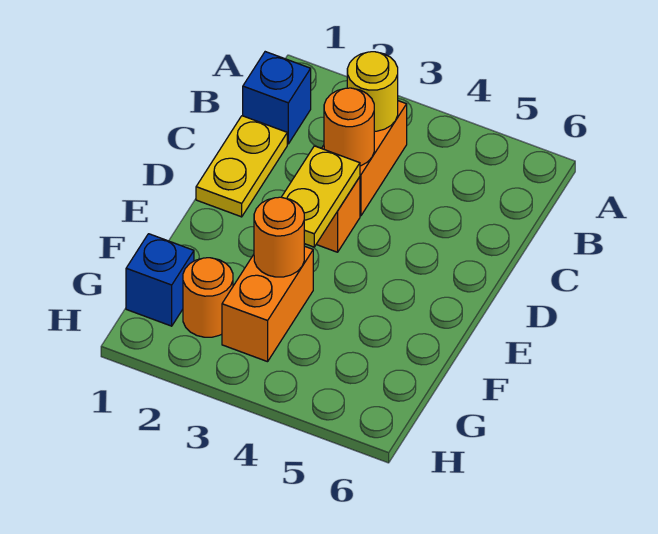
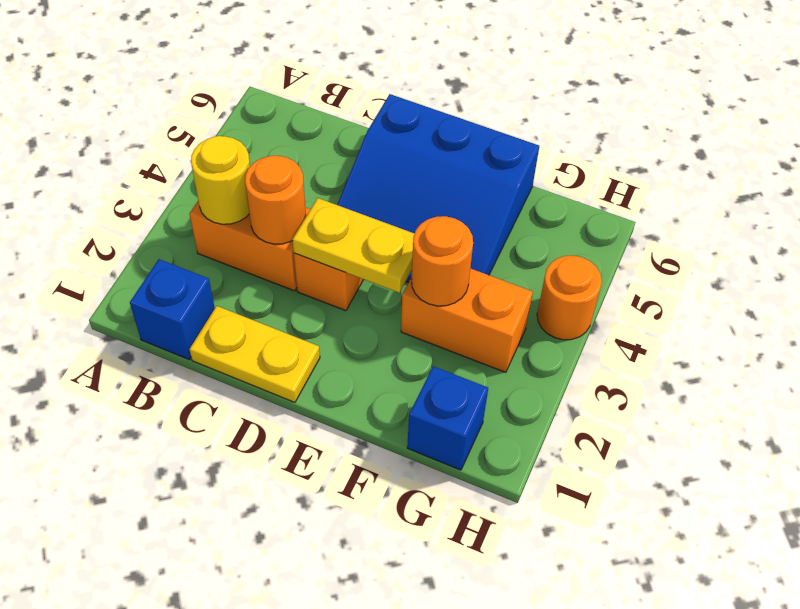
none -> blue slope D4:F6 level 1 top 6
orange round brick G2 level 1 -> orange round brick H4 level 1

